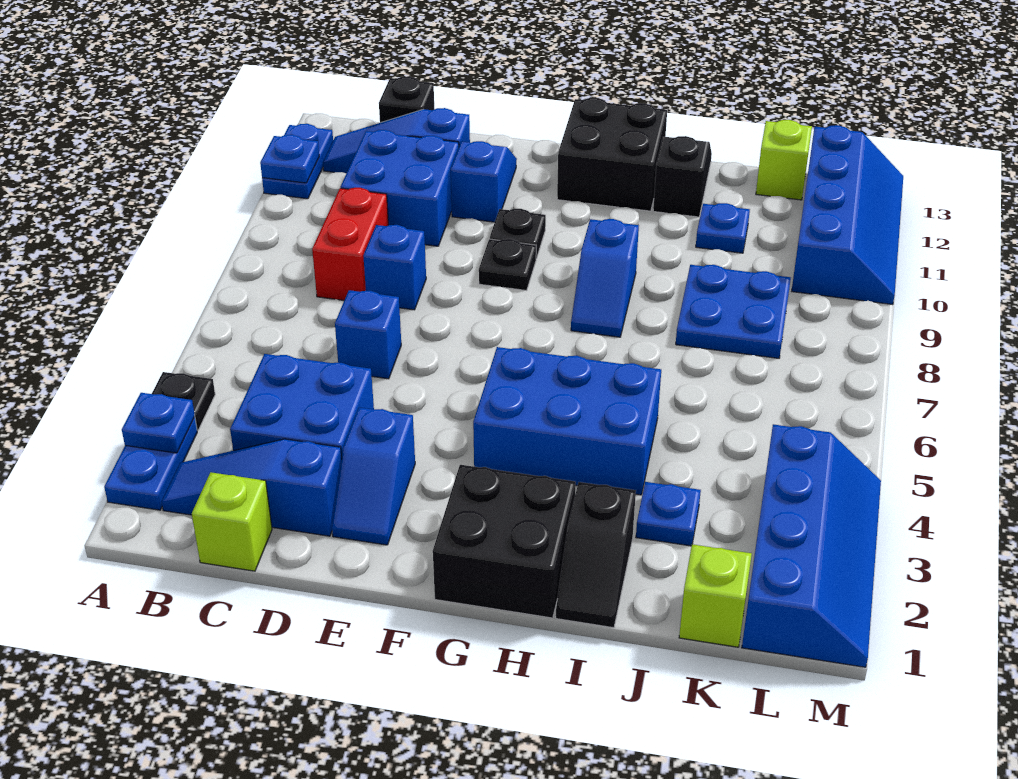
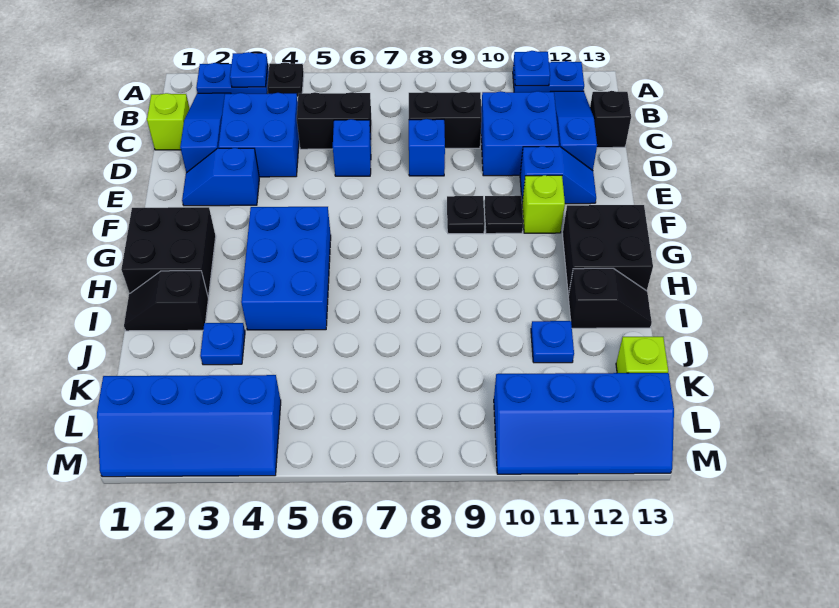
none -> black brick C5:C6 level 1
red brick C8:C9 level 1 -> black brick C8:C9 level 1
blue slope H8:H9 level 1 top 9 -> none
blue plate J8:K9 level 1 -> none
lime brick K1 level 1 -> lime brick F11 level 1

